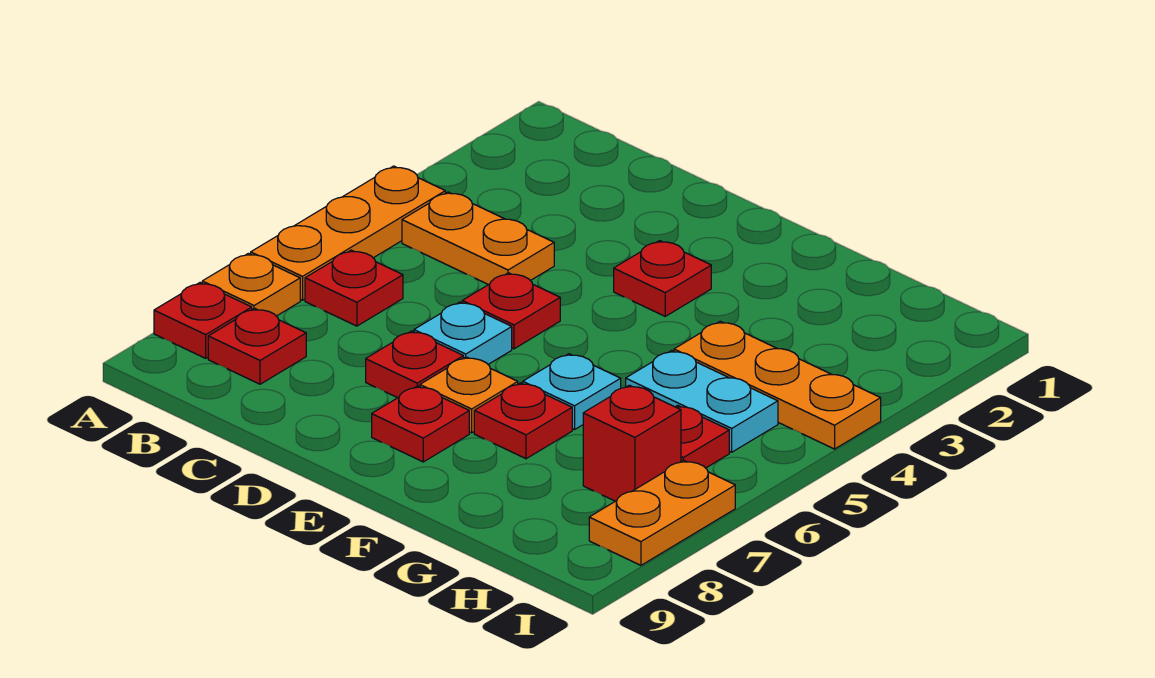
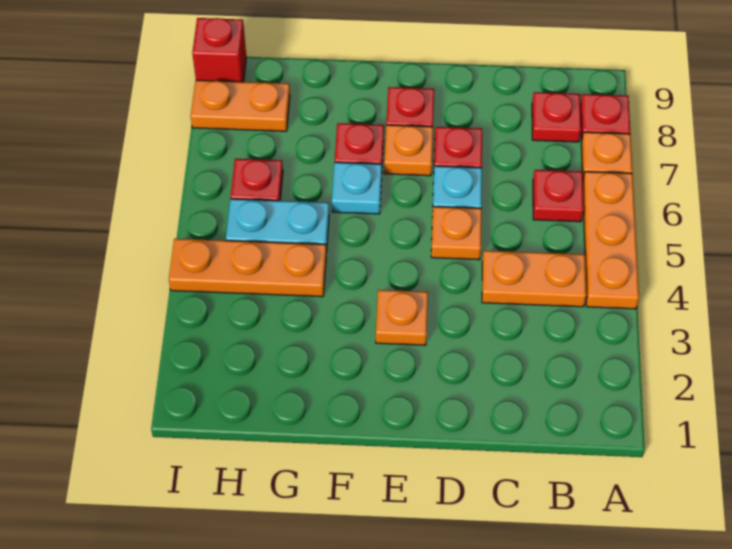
red plate D5 level 1 -> orange plate D5 level 1
red plate E3 level 1 -> orange plate E3 level 1
red brick H7 level 1 -> red brick I9 level 1
orange plate I7:I8 level 1 -> orange plate H8:I8 level 1

